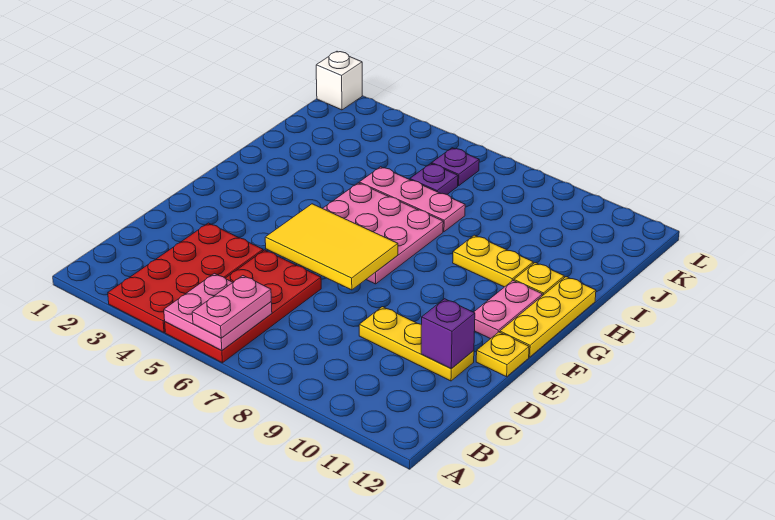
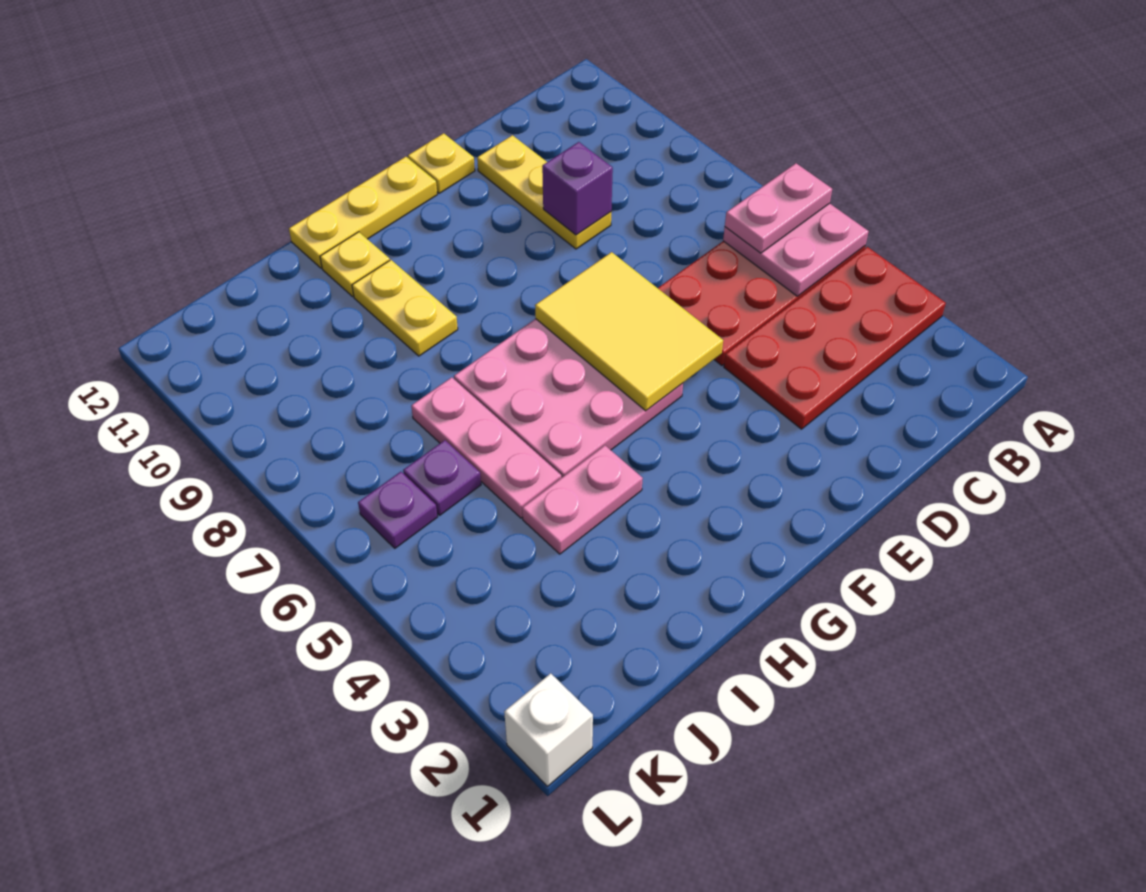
purple brick D11 level 2 -> purple brick D9 level 2
pink plate F11:G11 level 1 -> pink plate H4:I4 level 1

